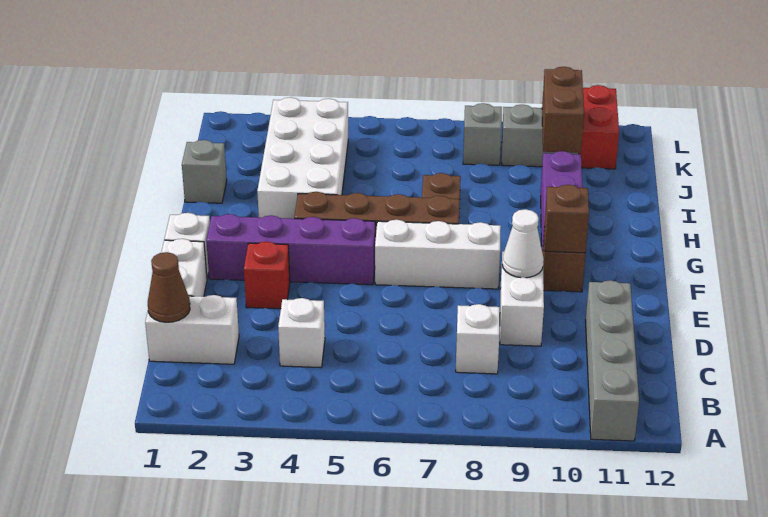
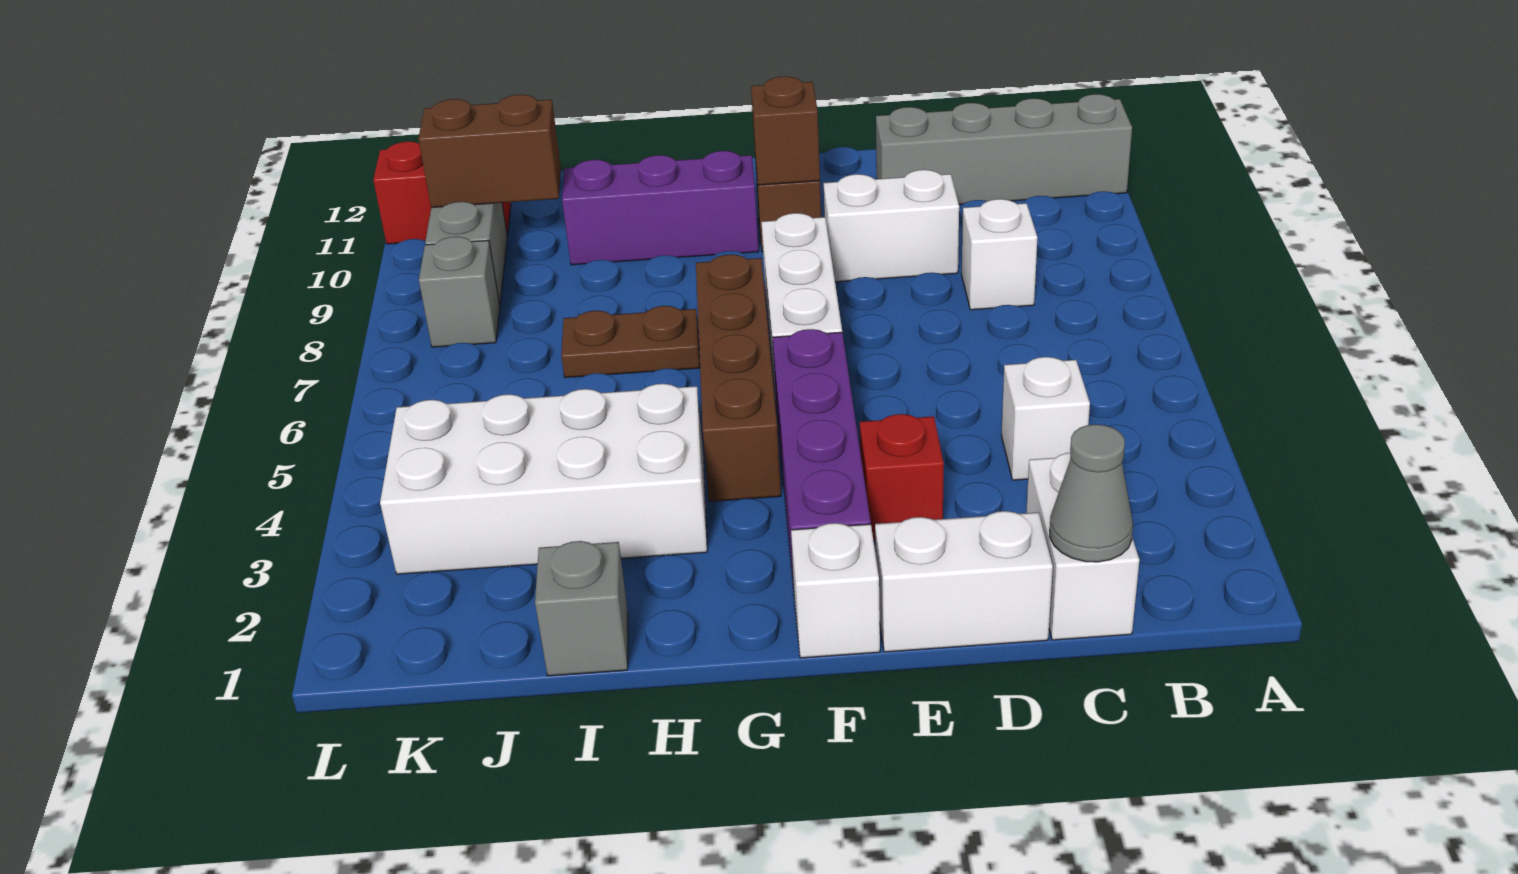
brown cone C1 level 2 -> grey cone C1 level 2
white cone E9 level 2 -> none

